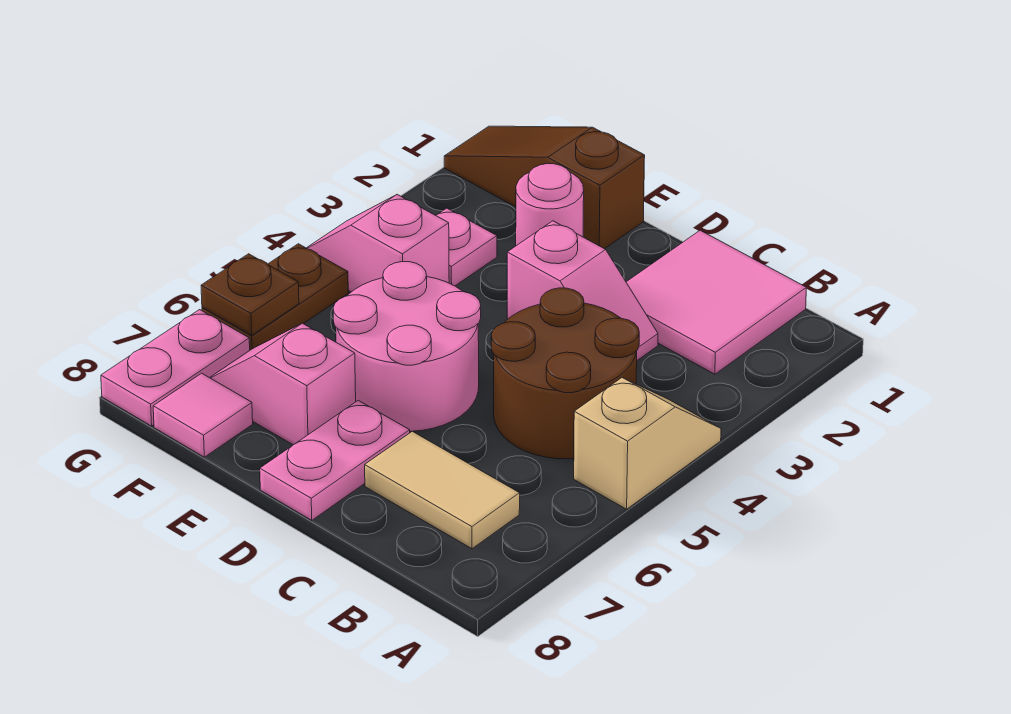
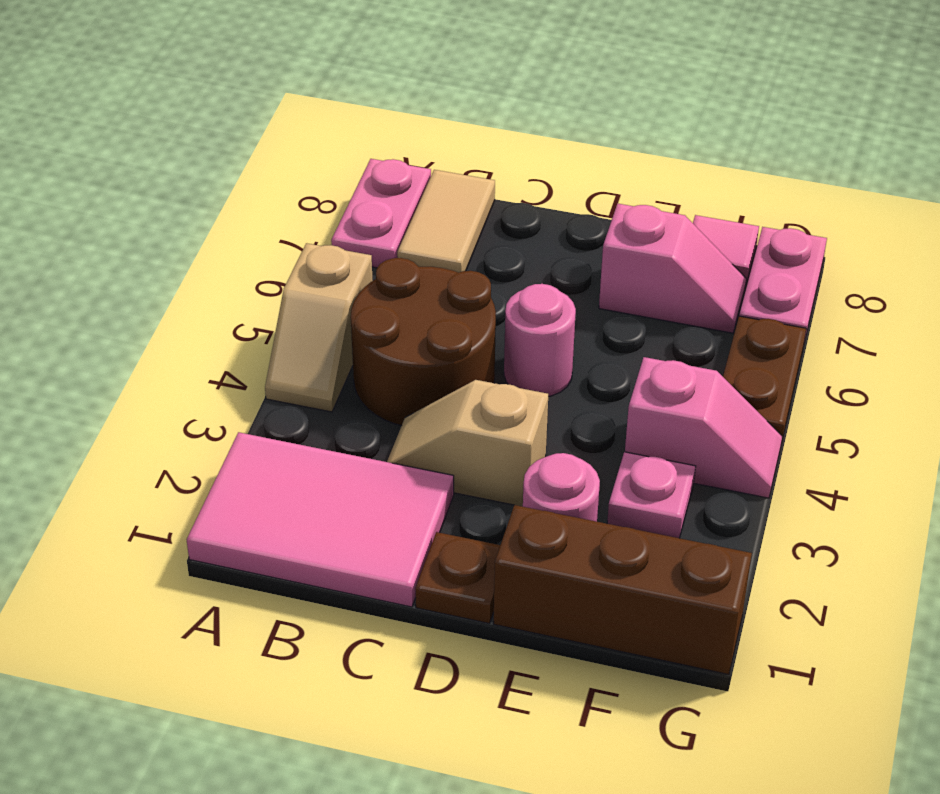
pink tile B1:C2 level 1 -> pink tile A1:C2 level 1
tan tile B7:C7 level 1 -> tan tile B7:B8 level 1
pink slope C3:D3 level 1 top D -> tan slope C3:D3 level 1 top D
pink round brick D5:E6 level 1 -> pink round brick D5 level 1
pink plate D7:D8 level 1 -> pink plate A7:A8 level 1
brown slope E1:G1 level 1 top E -> brown brick E1:G1 level 1
brown plate G6 level 2 -> brown plate D1 level 1

